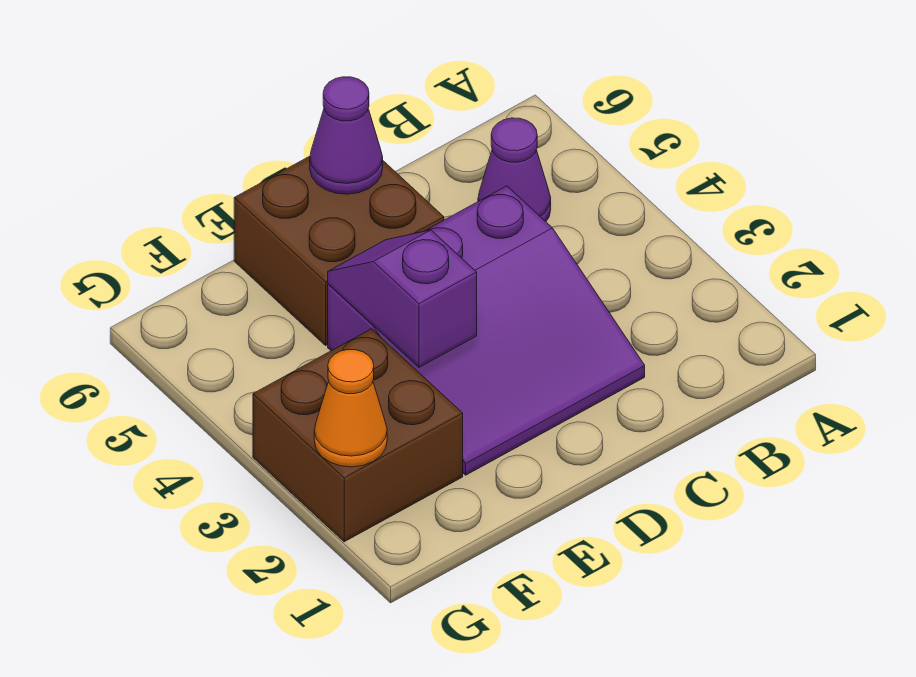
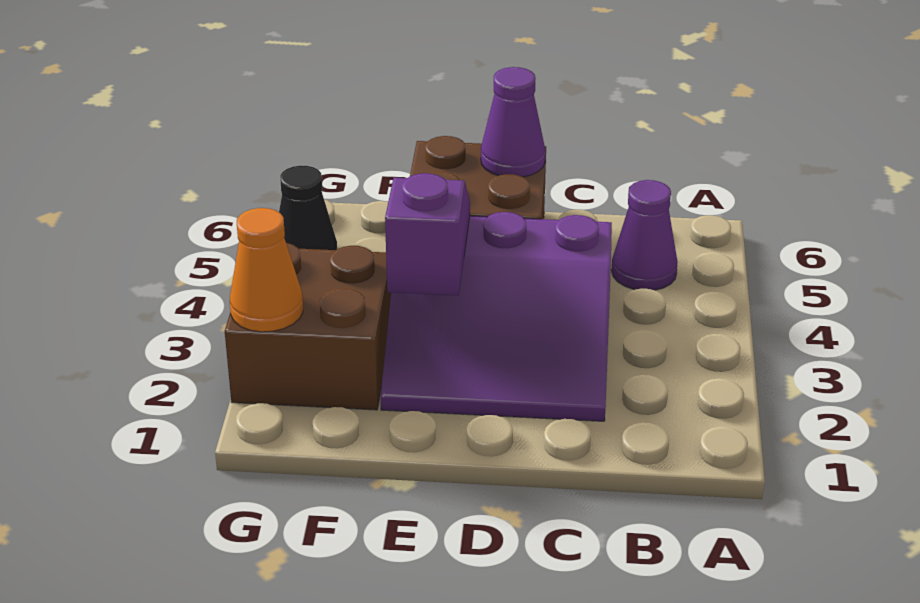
none -> black cone G5 level 1

